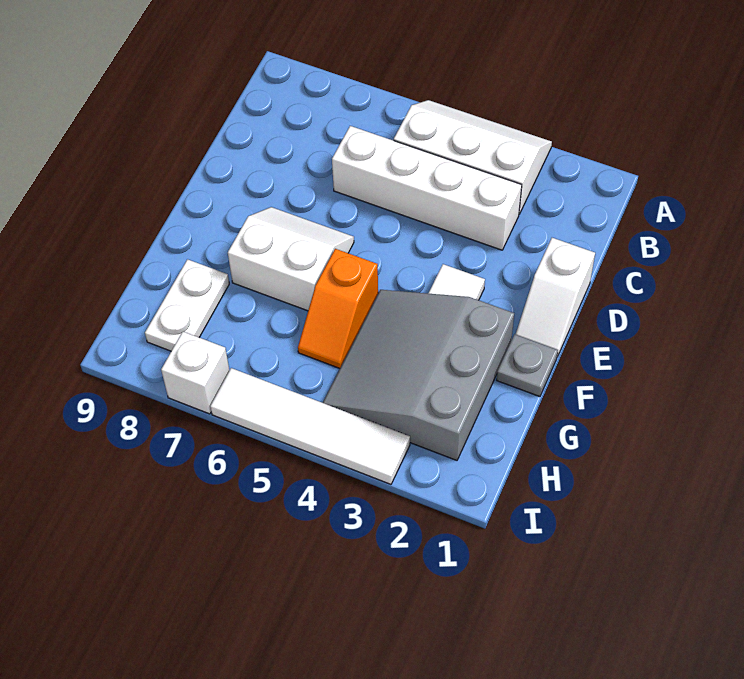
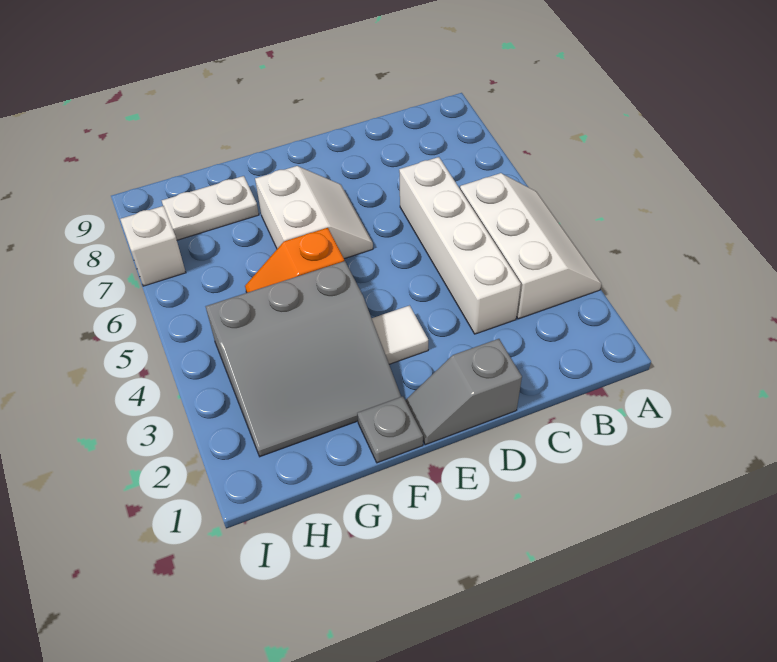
white slope D1:E1 level 1 top D -> grey slope D1:E1 level 1 top D
grey slope F2:H4 level 1 top 2 -> grey slope F2:H4 level 1 top 4
white tile I3:I6 level 1 -> none

